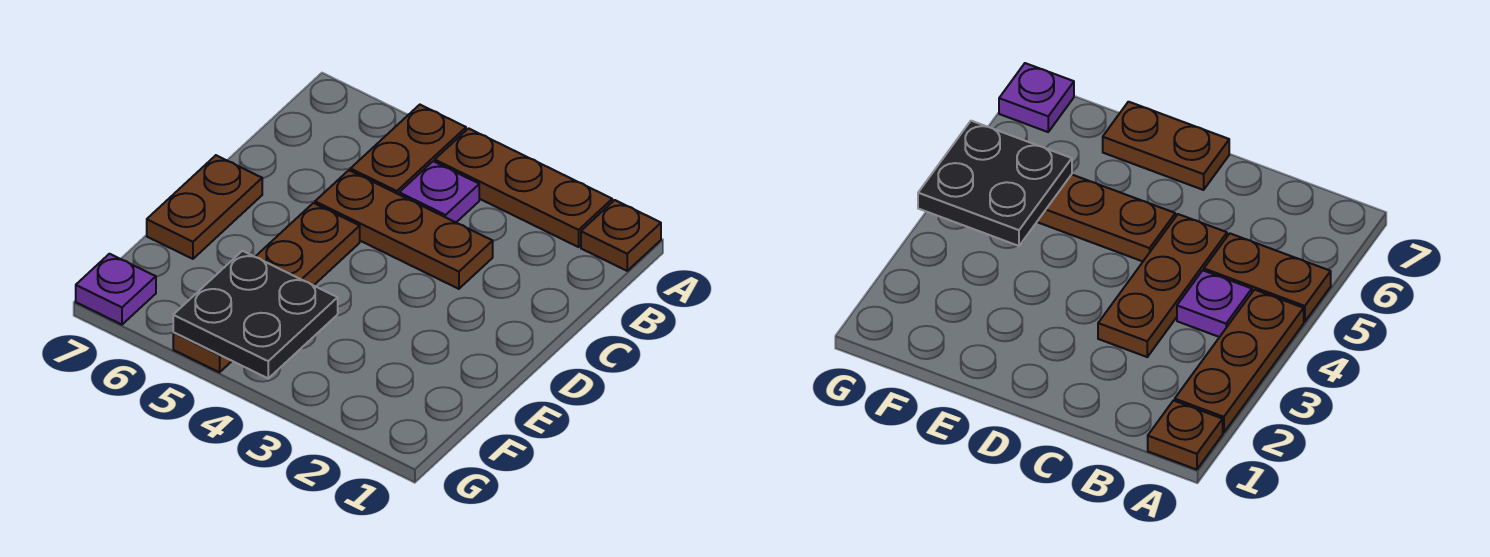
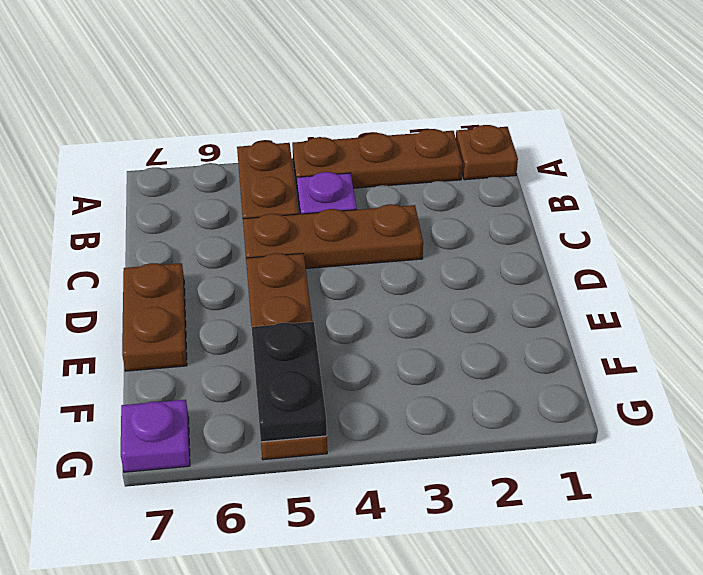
black plate F4:G5 level 2 -> black plate F5:G5 level 2

